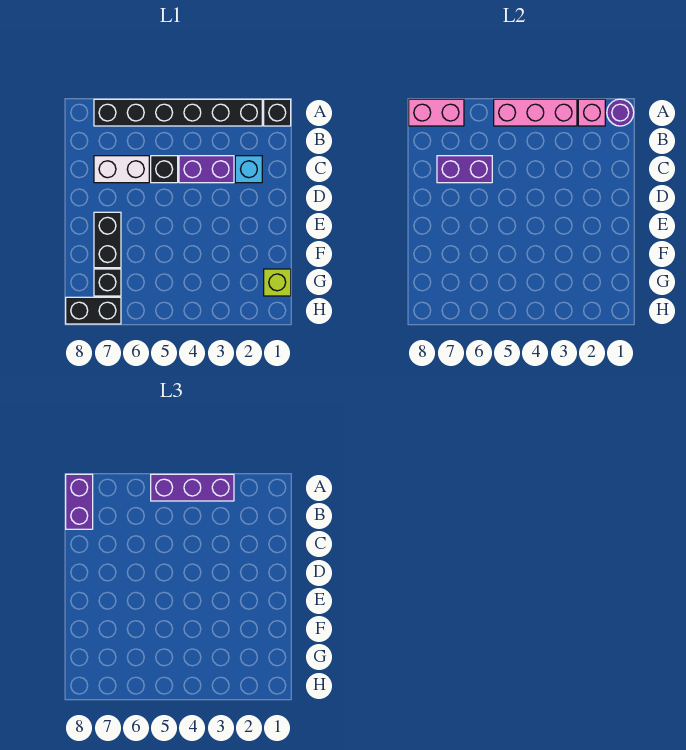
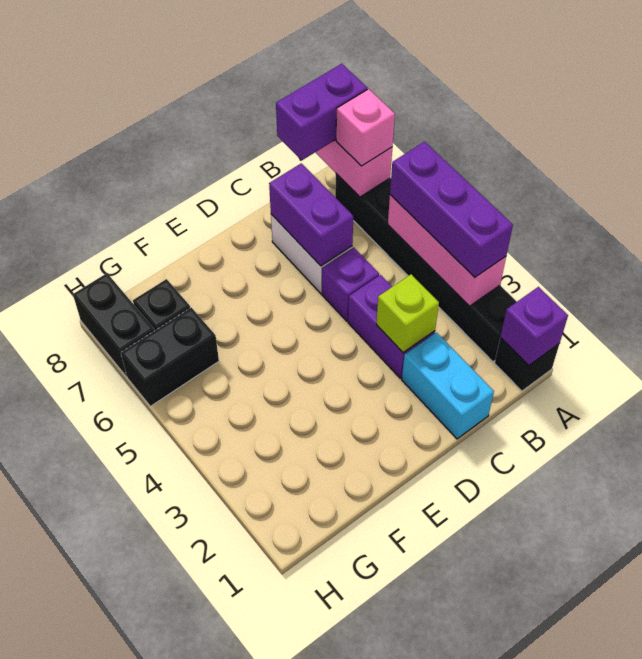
purple round brick A1 level 2 -> purple brick A1 level 2
pink brick A2 level 2 -> pink brick A7 level 3
cyan brick C2 level 1 -> cyan brick C1:C2 level 1
black brick C5 level 1 -> purple brick C5 level 1
black brick E7:F7 level 1 -> black brick G6:H6 level 1
lime brick G1 level 1 -> lime brick C3 level 2

